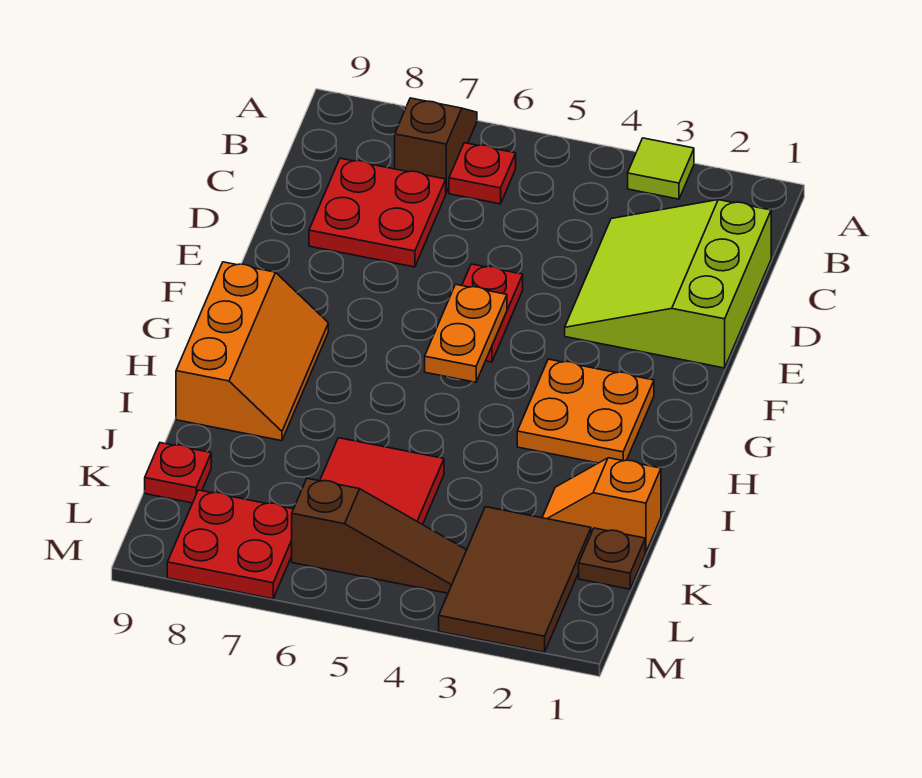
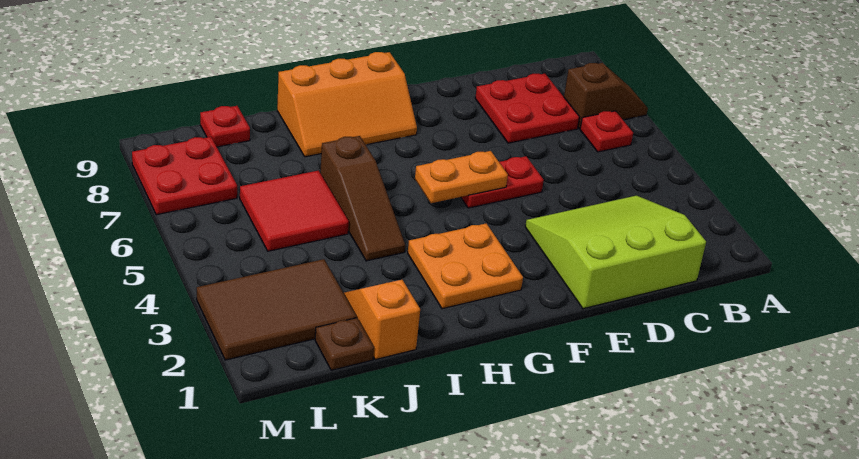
lime tile A3 level 1 -> none
brown slope L4:L6 level 1 top 6 -> brown slope I4:I6 level 1 top 6

